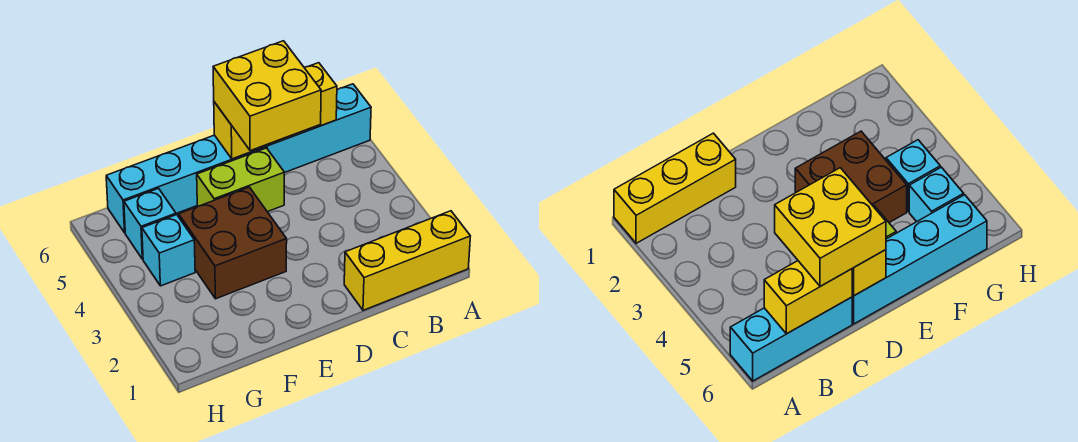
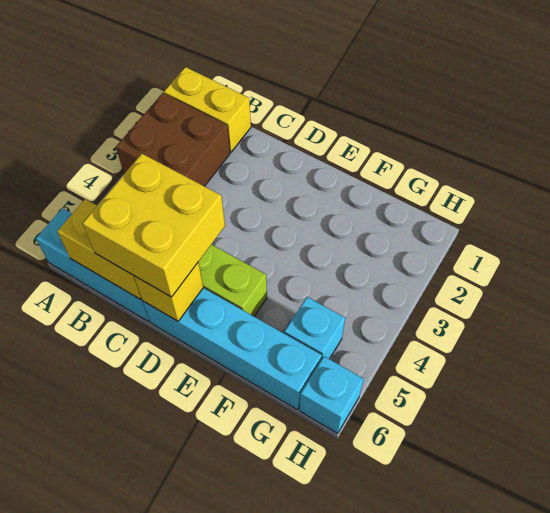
yellow brick A1:C1 level 1 -> yellow brick A1:B1 level 1
brown brick E3:F4 level 1 -> brown brick A2:B3 level 1
cyan brick G4 level 1 -> cyan brick H6 level 1

